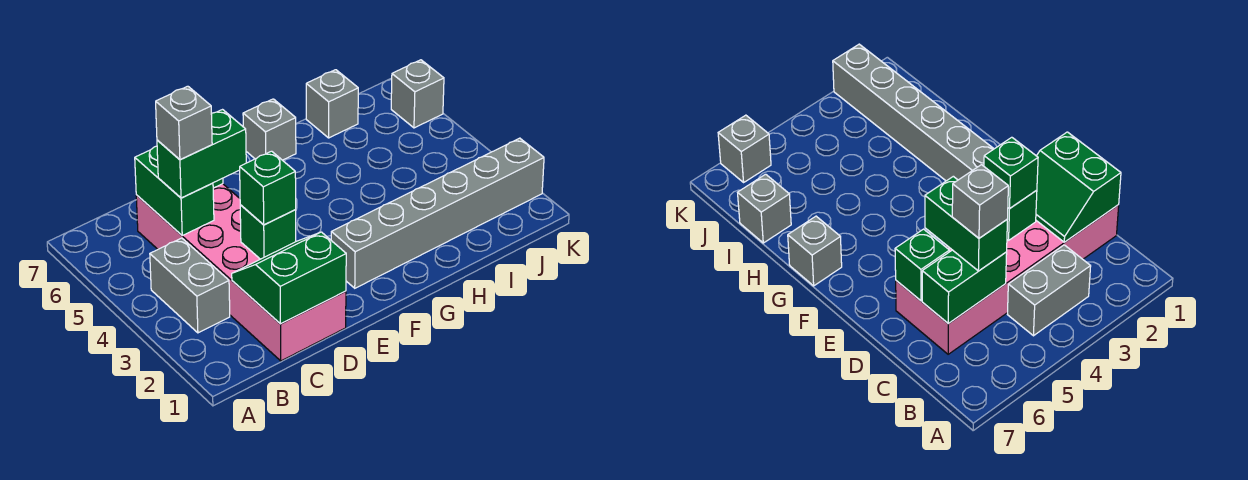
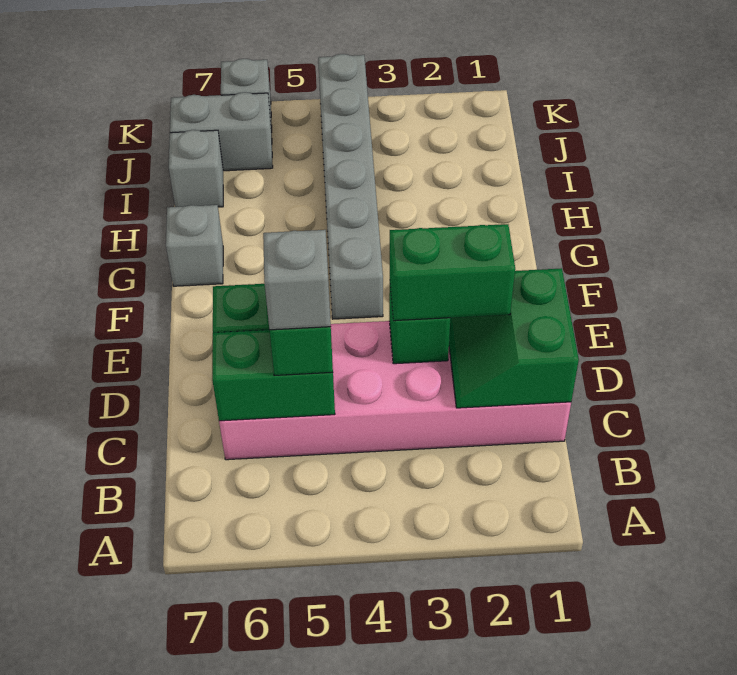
grey brick B3:B4 level 1 -> grey brick J6:J7 level 1
green brick D3 level 3 -> green brick D2:D3 level 3
grey brick F2:K2 level 1 -> grey brick F4:K4 level 1

